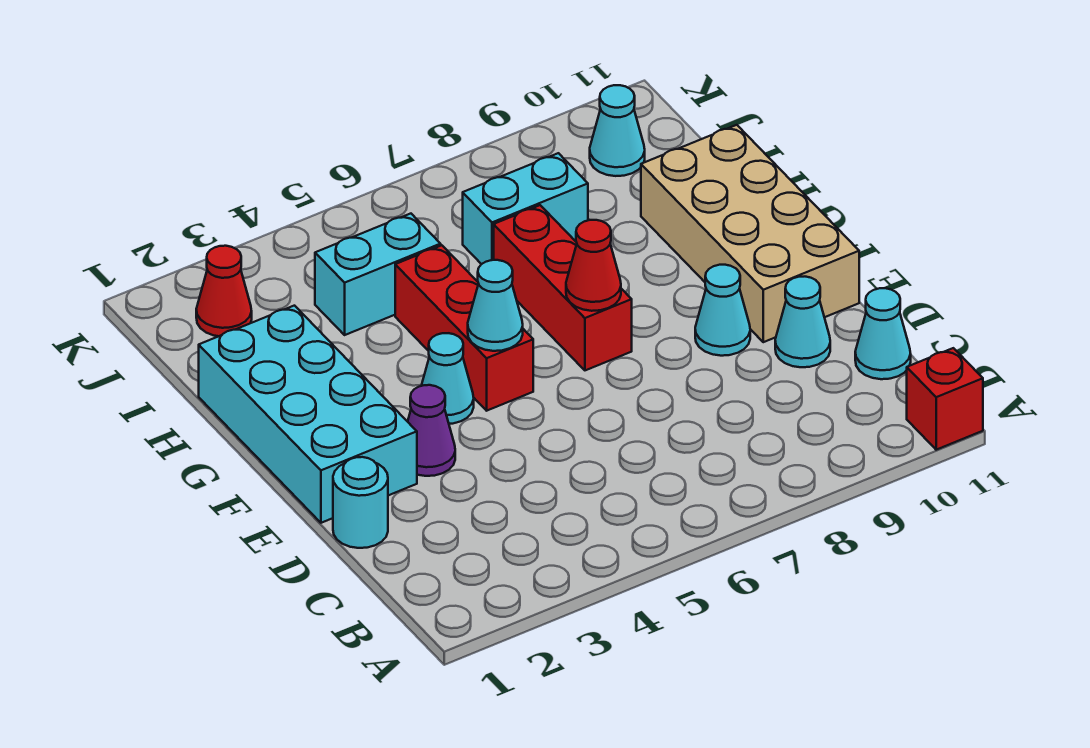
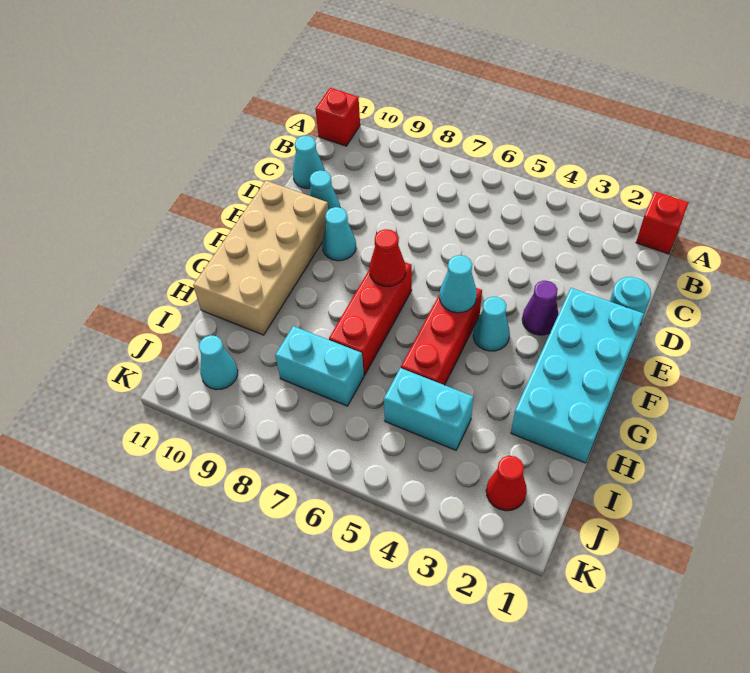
none -> red brick A1 level 1

